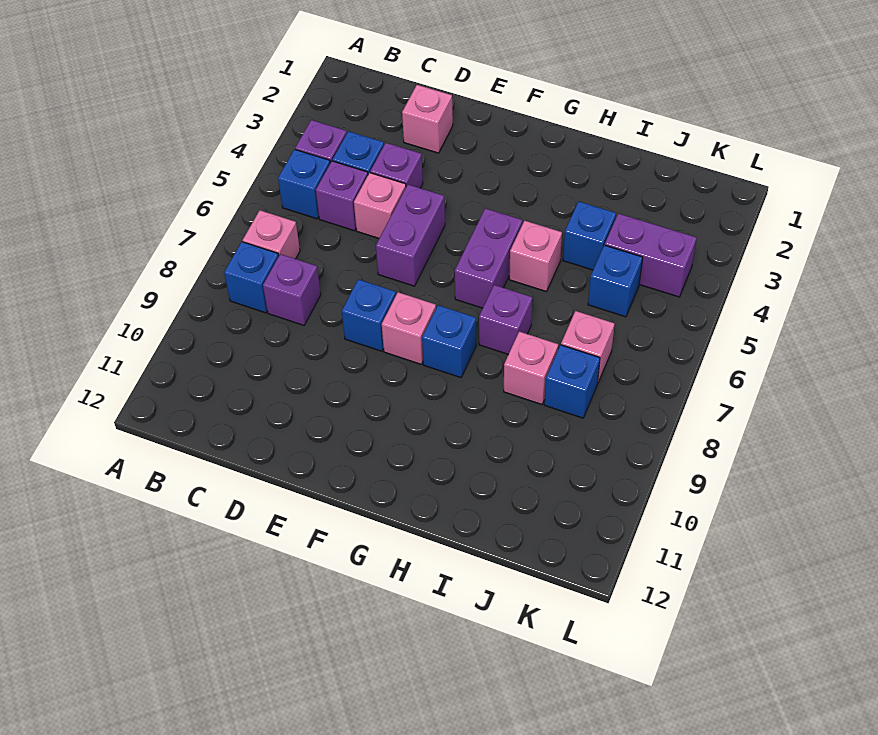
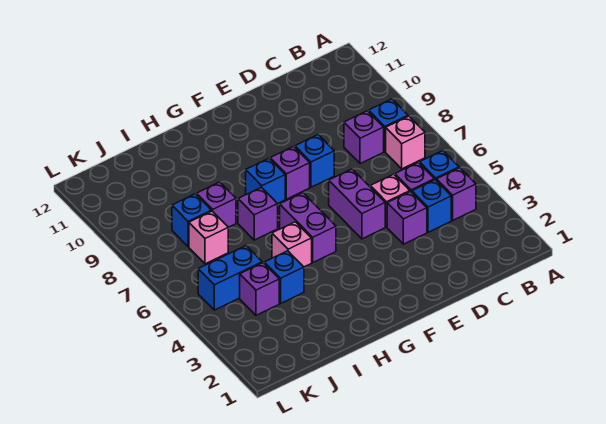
pink brick D2 level 1 -> none
pink brick F8 level 1 -> purple brick F8 level 1
pink brick I8 level 1 -> purple brick I8 level 1
purple brick J4:K4 level 1 -> purple brick J4 level 1
blue brick J5 level 1 -> blue brick J5:K5 level 1

